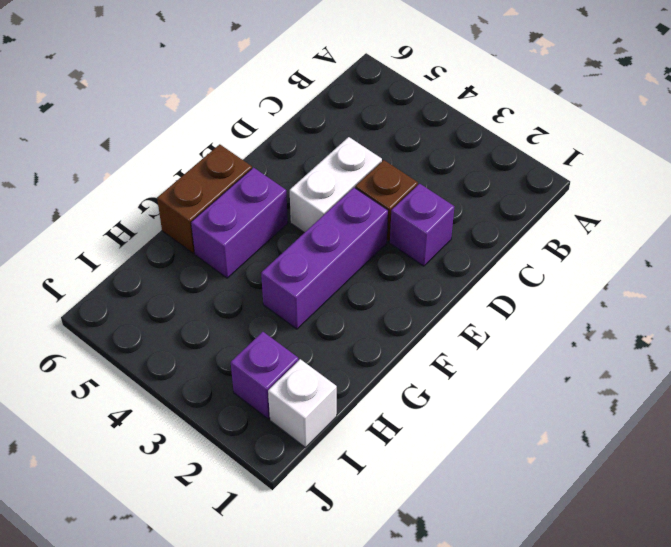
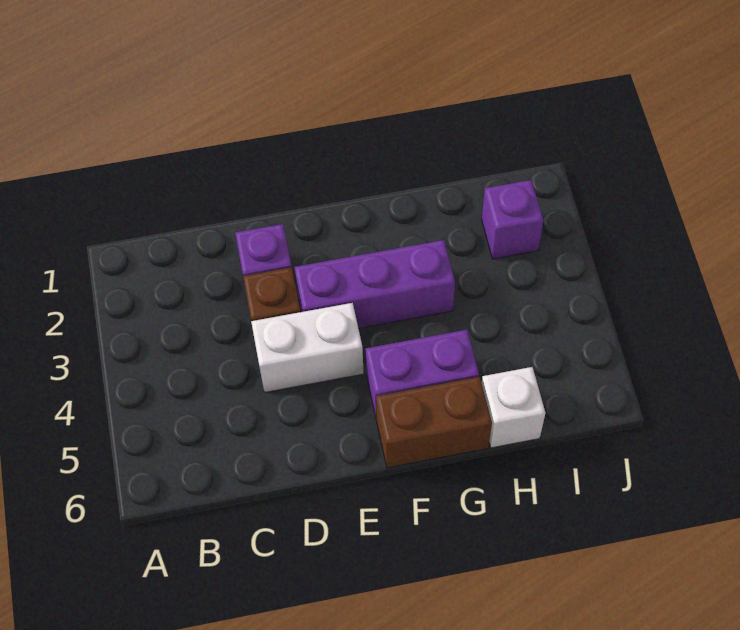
white brick I1 level 1 -> white brick H6 level 1

